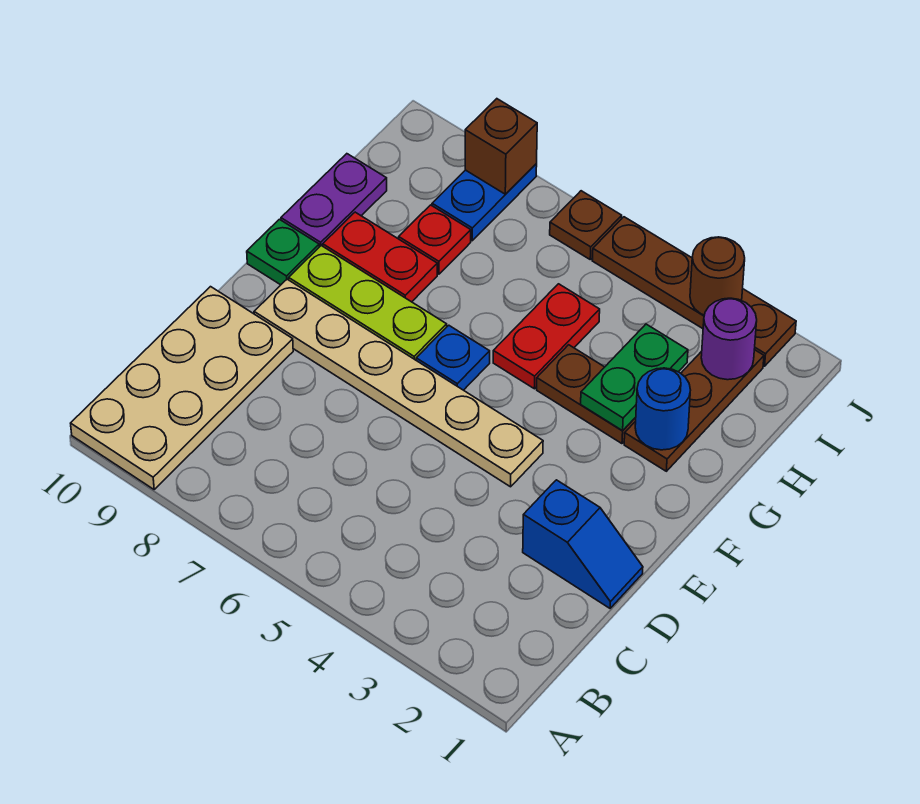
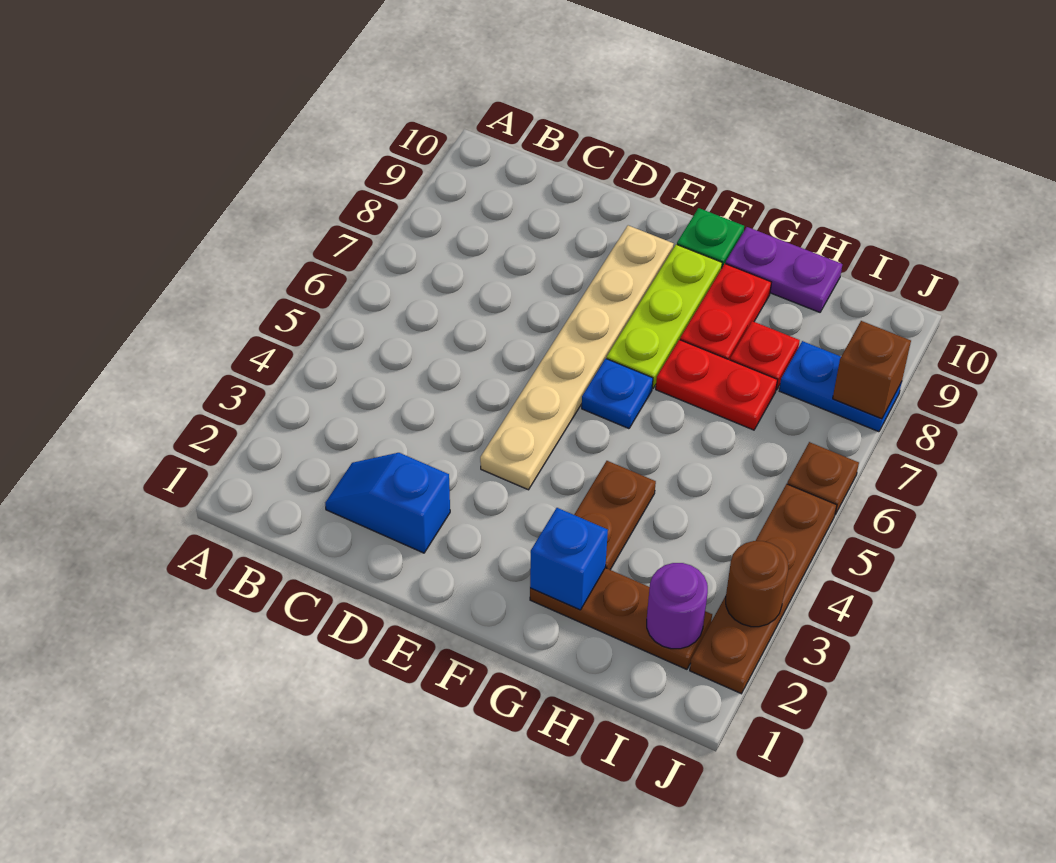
tan plate A9:D10 level 1 -> none
blue slope D1:D2 level 1 top 2 -> blue slope C2:D2 level 1 top D
blue round brick G2 level 2 -> blue brick G2 level 2
green plate G3:H3 level 2 -> none
red plate G5:H5 level 1 -> red plate G7:H7 level 1

